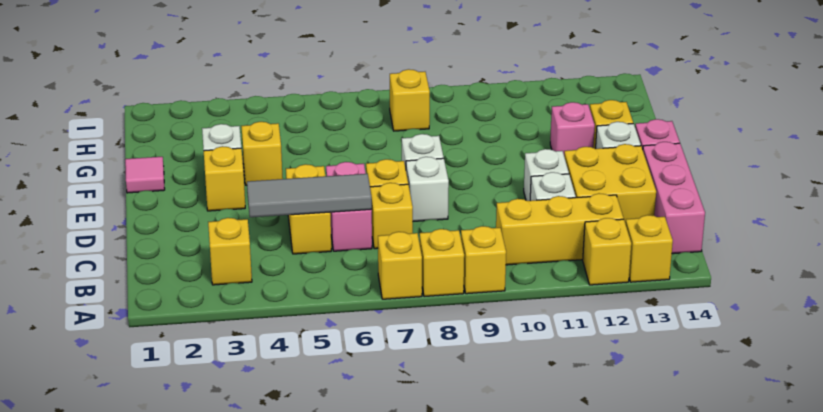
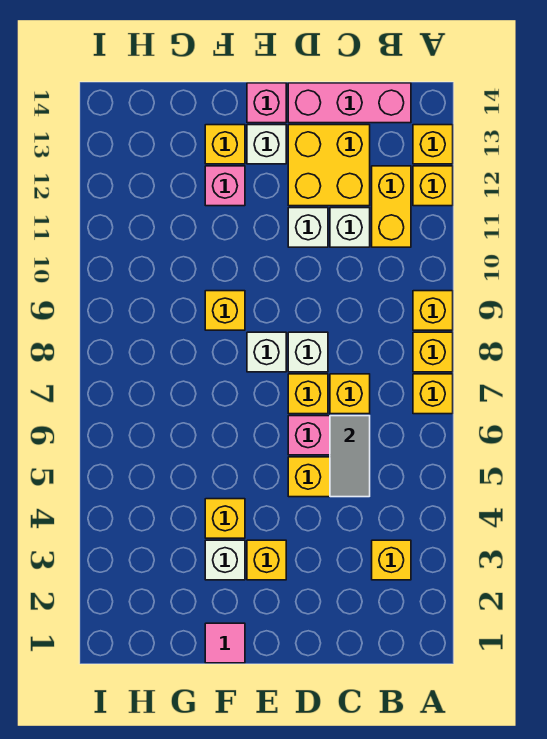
yellow brick B10:B12 level 1 -> yellow brick B11:B12 level 1
grey tile C4:C6 level 2 -> grey tile C5:C6 level 2
yellow brick H8 level 1 -> yellow brick F9 level 1

